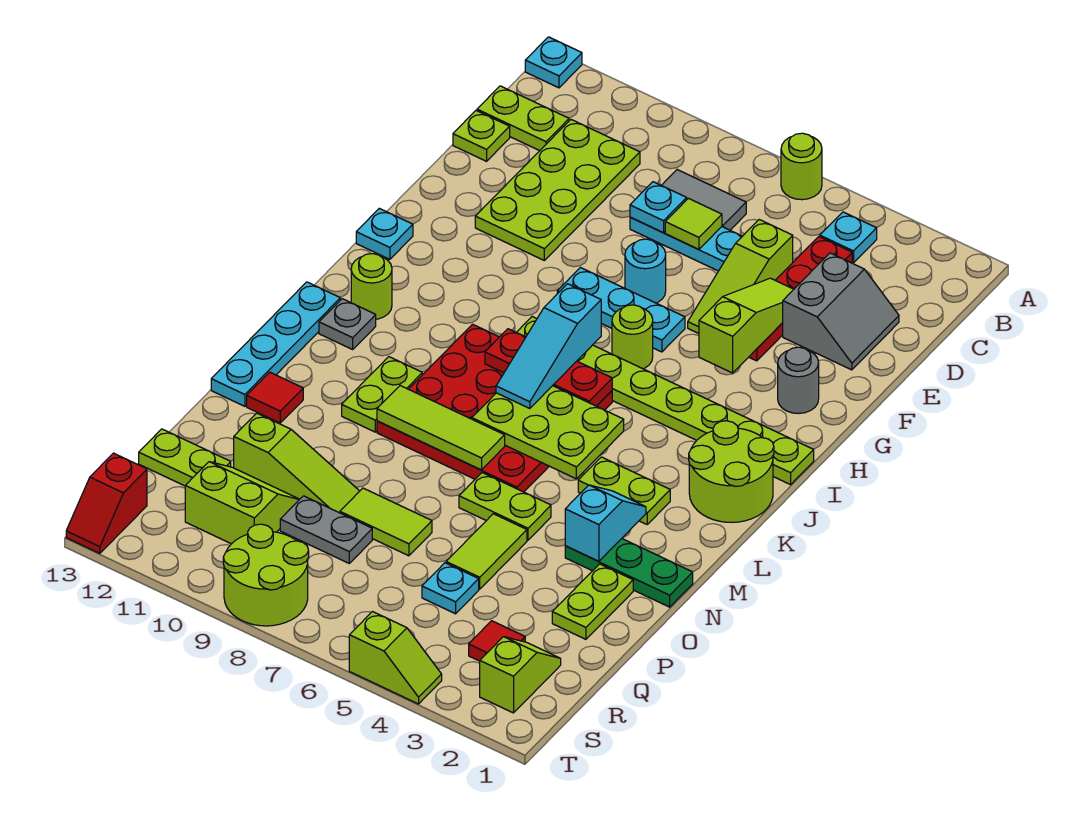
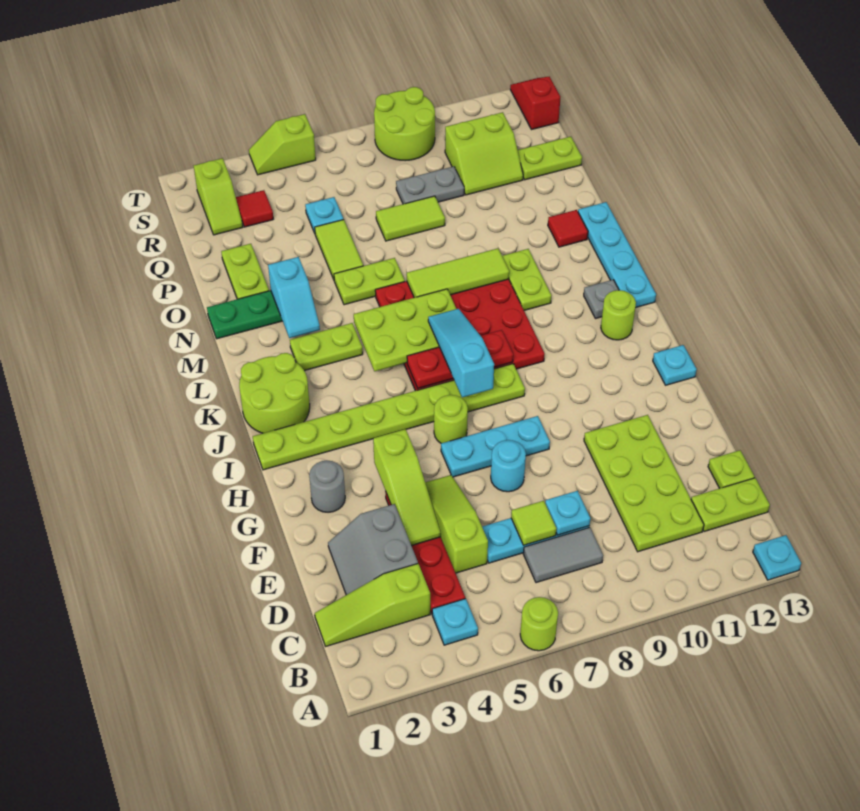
lime slope P9:P11 level 1 top 11 -> lime slope C1:C3 level 1 top 3

